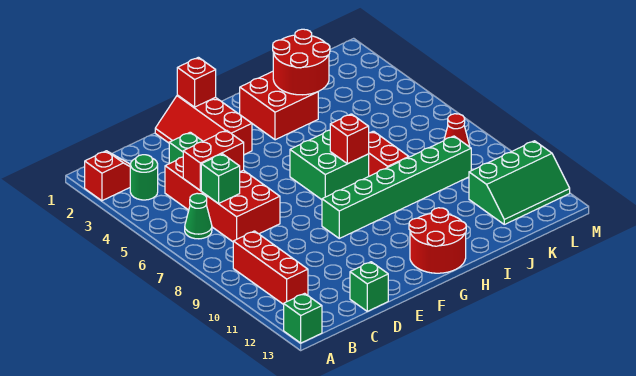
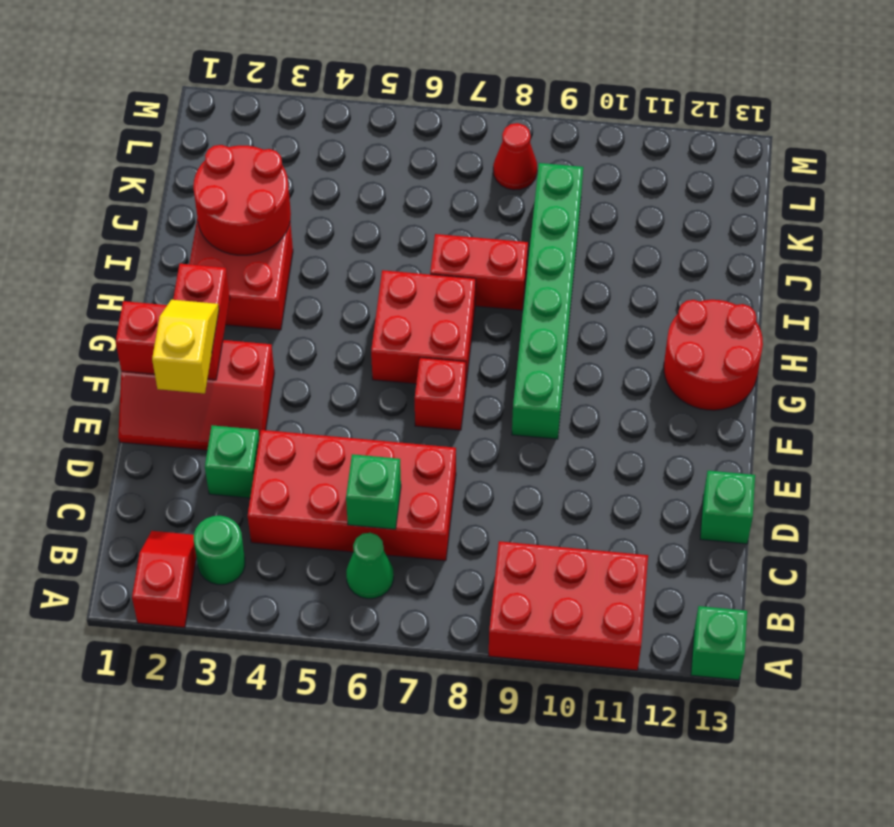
red brick B9:B11 level 1 -> red brick A9:B11 level 1
red brick C5:D5 level 2 -> red brick F2:G2 level 2
none -> yellow slope E2:F2 level 3 top E
green brick G6:H7 level 1 -> red brick G6:H7 level 1
red brick H7 level 2 -> red brick F7 level 1
green slope K11:M12 level 1 top 11 -> none

